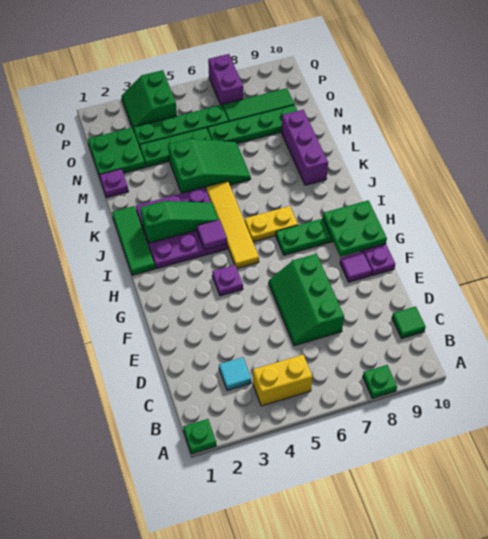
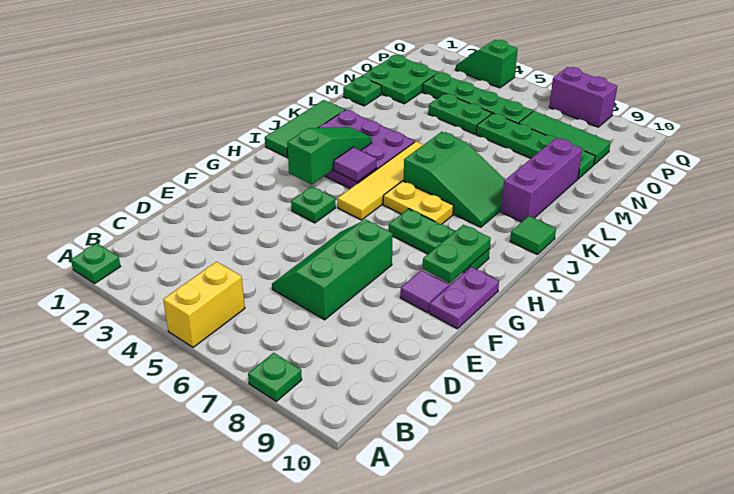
yellow brick B4:B5 level 1 -> yellow brick A5:B5 level 1
cyan tile C3 level 1 -> none
green tile C10 level 1 -> green tile J10 level 1
purple plate G4 level 1 -> green plate G4 level 1
green plate G9:H10 level 2 -> green plate G9:H9 level 2
green slope J2:J4 level 2 top 2 -> green slope H3:J3 level 2 top H
green slope L4:M6 level 1 top 4 -> green slope J6:K8 level 1 top 6
purple plate M1 level 1 -> green plate M1 level 1
green plate N3:N5 level 1 -> green plate N4:N5 level 1
green slope P3:Q4 level 1 top 4 -> green slope Q3:Q4 level 1 top 4
purple brick P7:Q7 level 1 -> purple brick Q7:Q8 level 1

